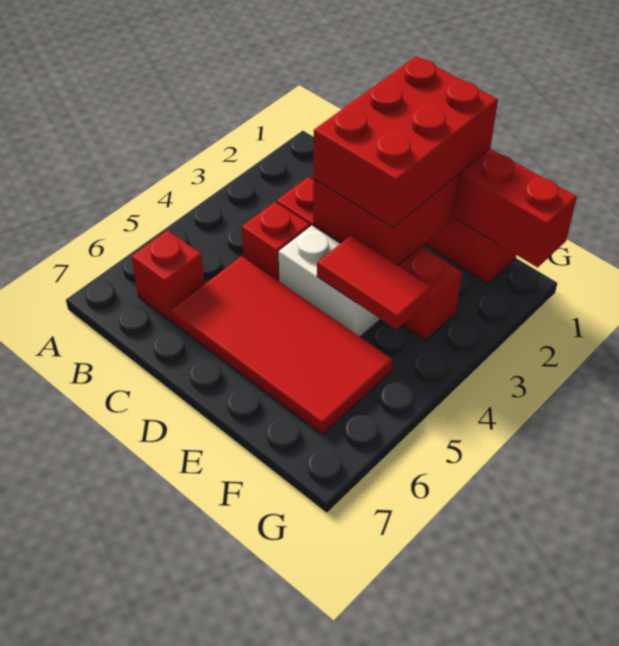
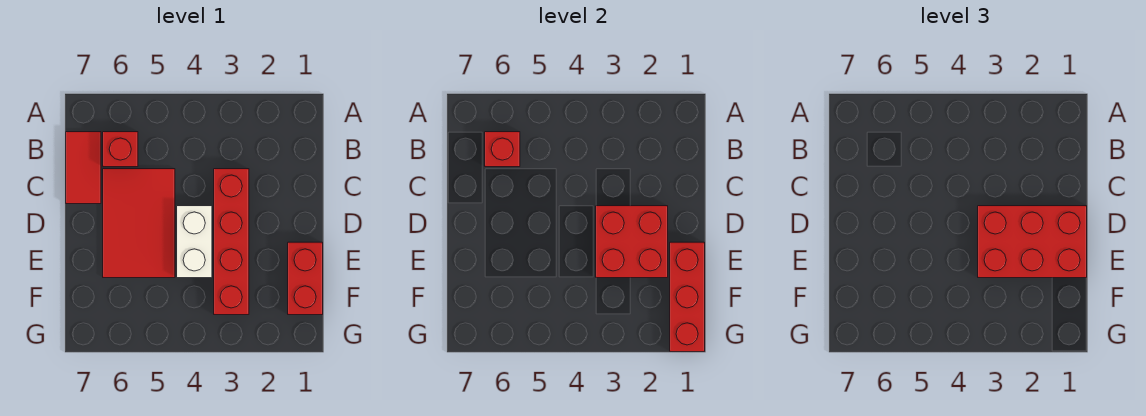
red brick C4 level 1 -> red brick B6 level 2
red tile C5:F6 level 1 -> red tile C5:E6 level 1
red tile E4:F4 level 2 -> red tile B7:C7 level 1

